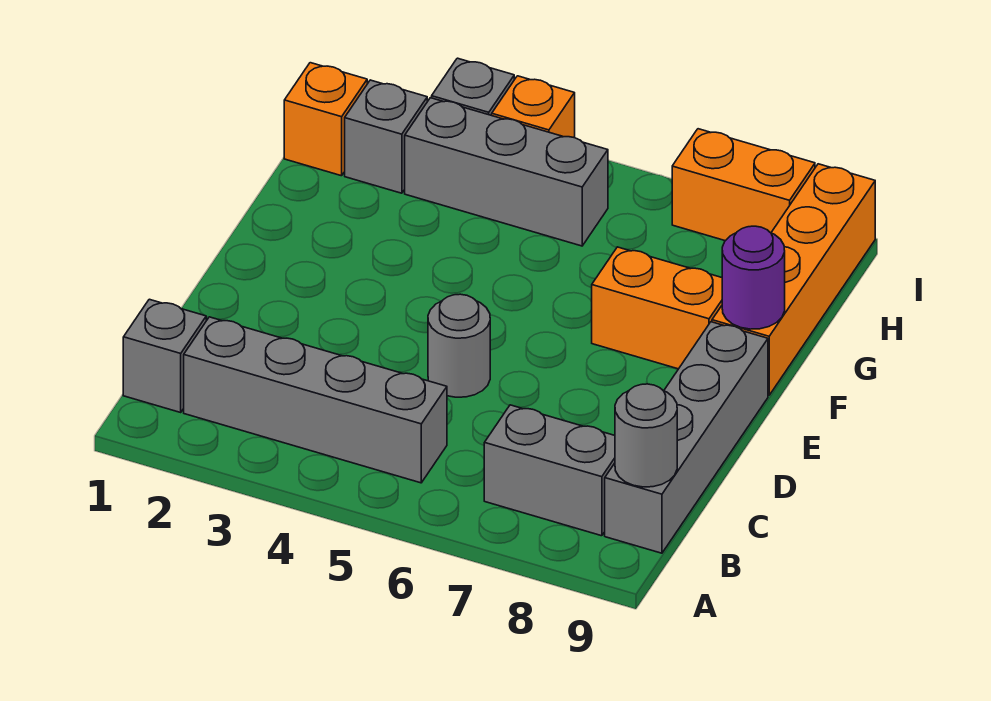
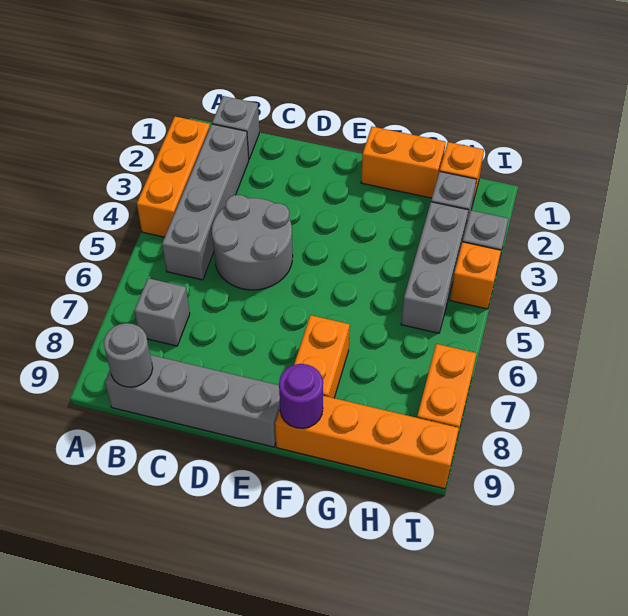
none -> orange brick A2:A4 level 1
grey brick B7:B8 level 1 -> grey brick B7 level 1
grey round brick D5 level 1 -> grey round brick C4:D5 level 1
none -> orange brick F1:G1 level 1

